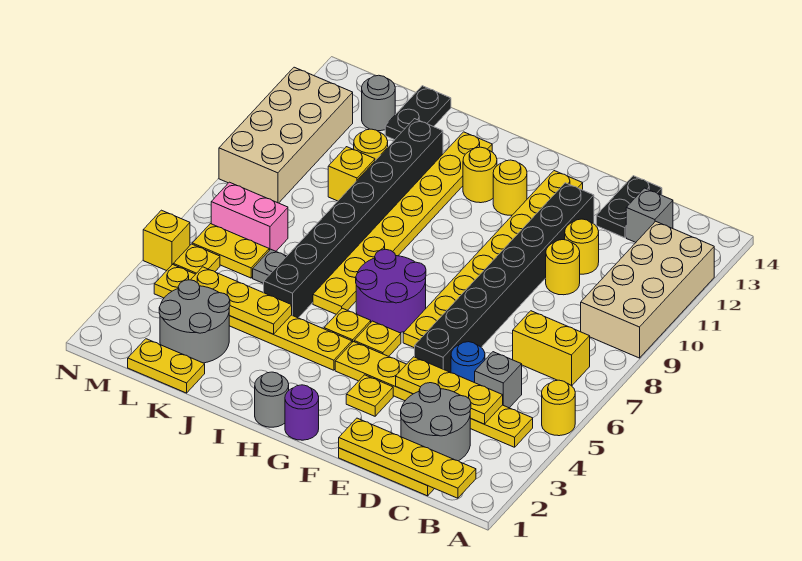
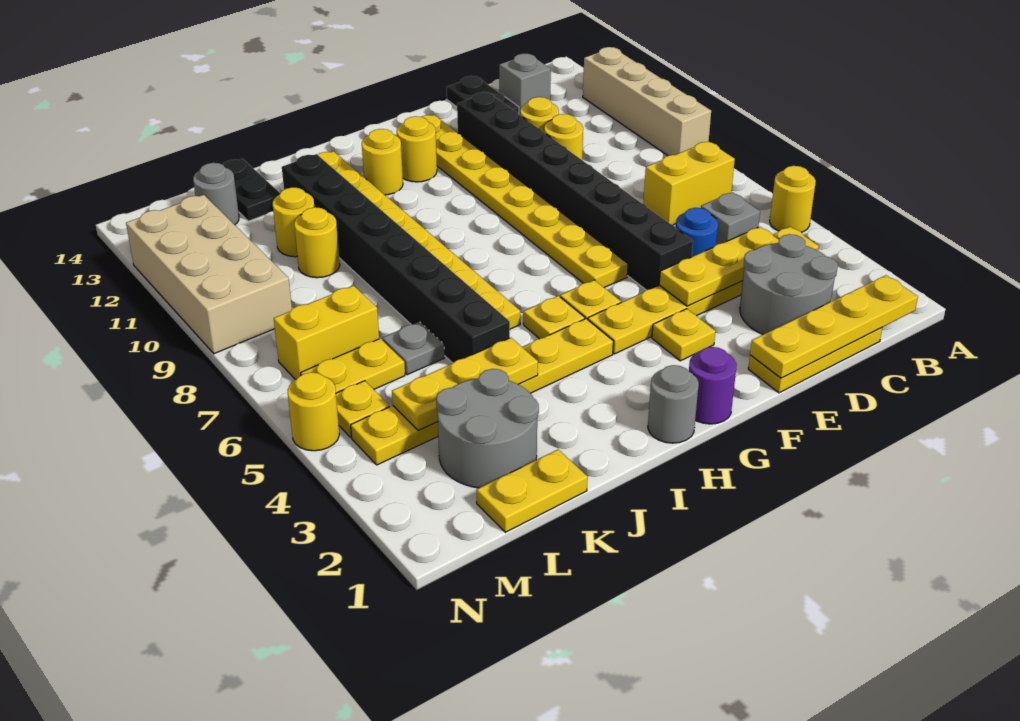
tan brick A9:B12 level 1 -> tan brick A9:A12 level 1
purple round brick G6:H7 level 1 -> none
yellow brick K10 level 1 -> yellow round brick K10 level 1
pink brick L7:M7 level 1 -> yellow brick L7:M7 level 1
yellow brick N5 level 1 -> yellow round brick N5 level 1

